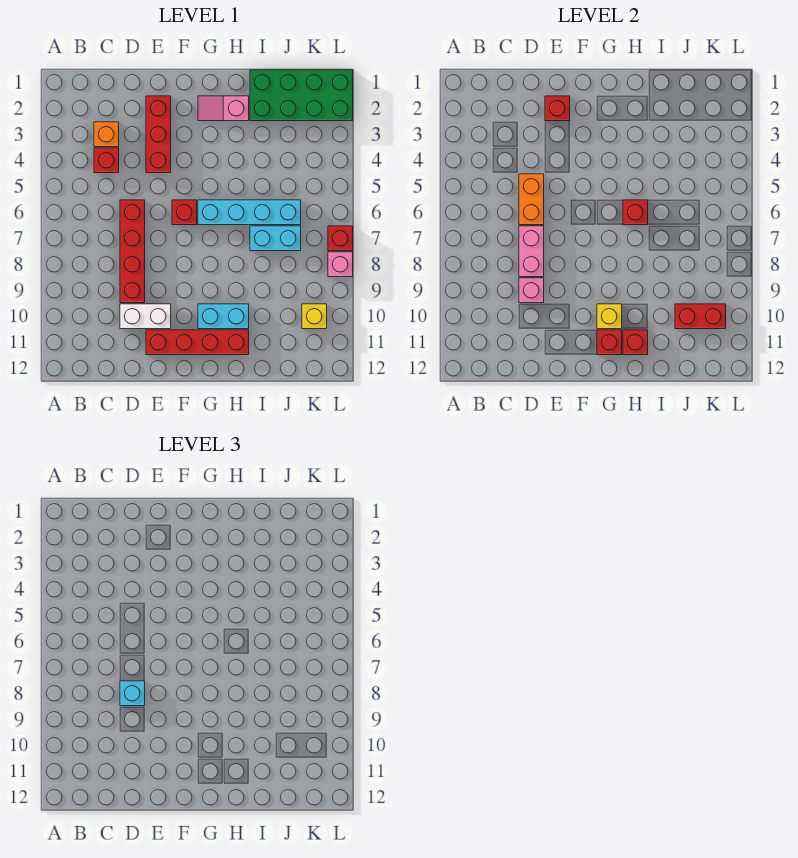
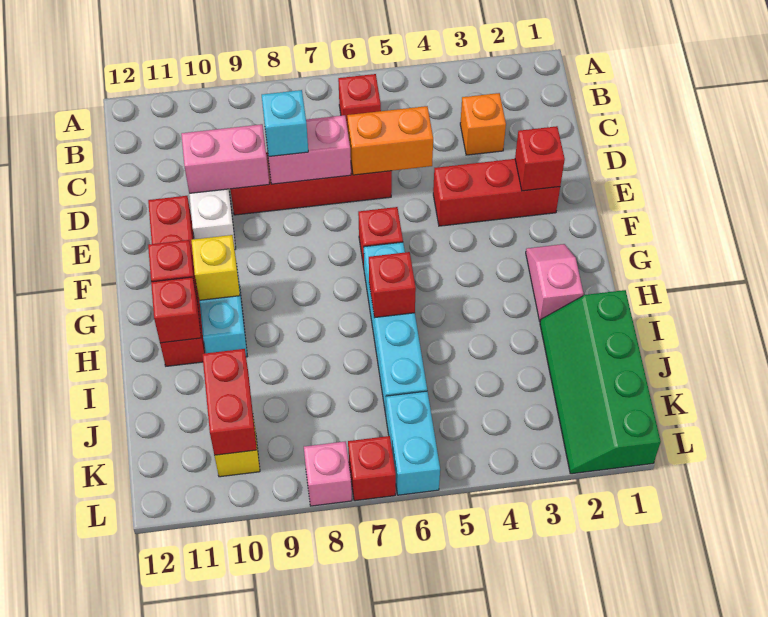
red brick C4 level 1 -> red brick B6 level 1
pink brick D9 level 2 -> pink brick D9:D10 level 2
green brick I1:L2 level 1 -> green slope I1:L2 level 1 top 1
cyan brick I7:J7 level 1 -> cyan brick K6:L6 level 1

